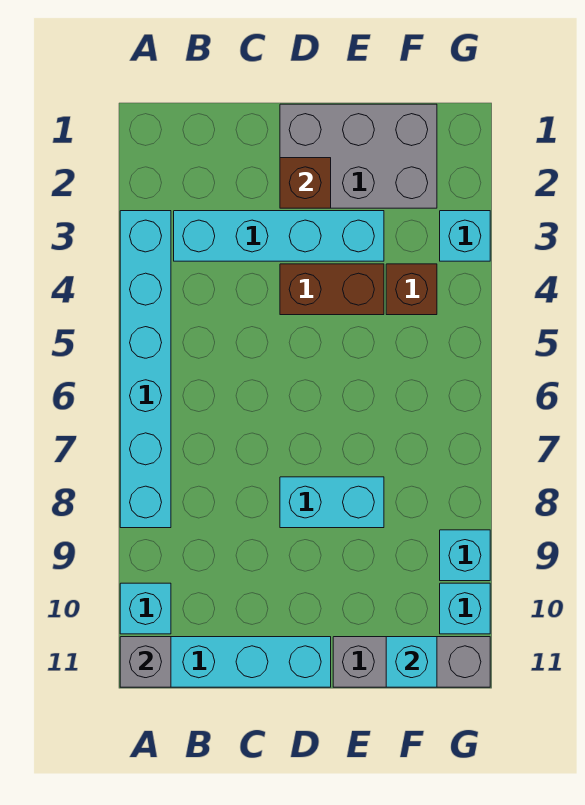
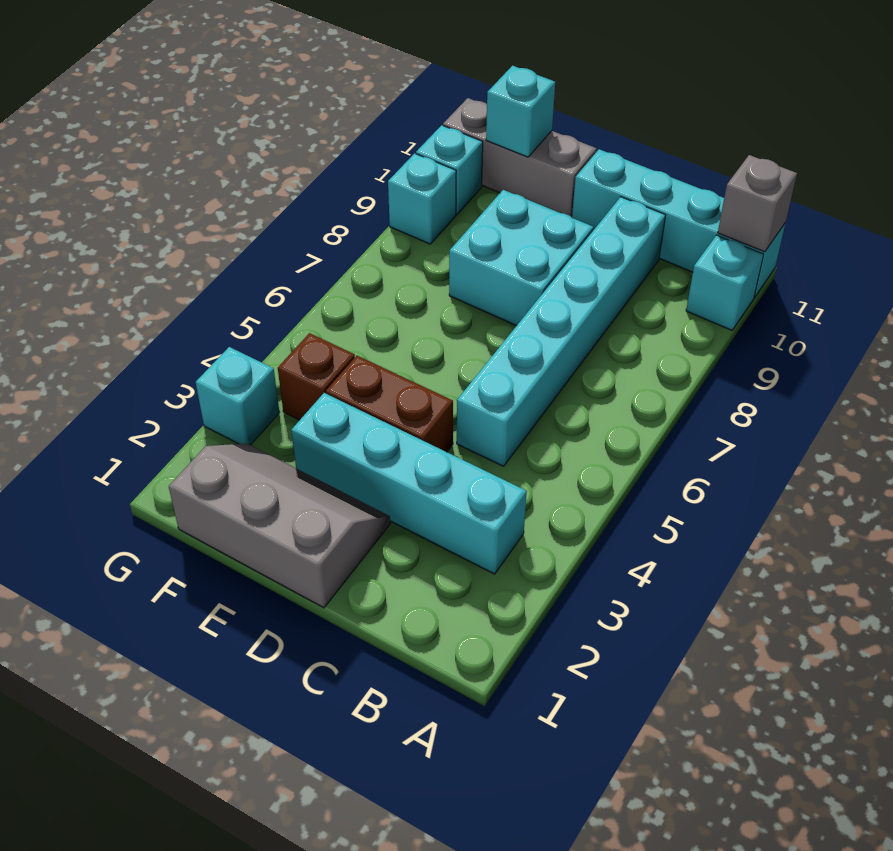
cyan brick A3:A8 level 1 -> cyan brick C5:C10 level 1
grey brick D1:F2 level 1 -> grey slope D1:F2 level 1 top 1
brown brick D2 level 2 -> none
cyan brick D8:E8 level 1 -> cyan brick D8:E9 level 1

